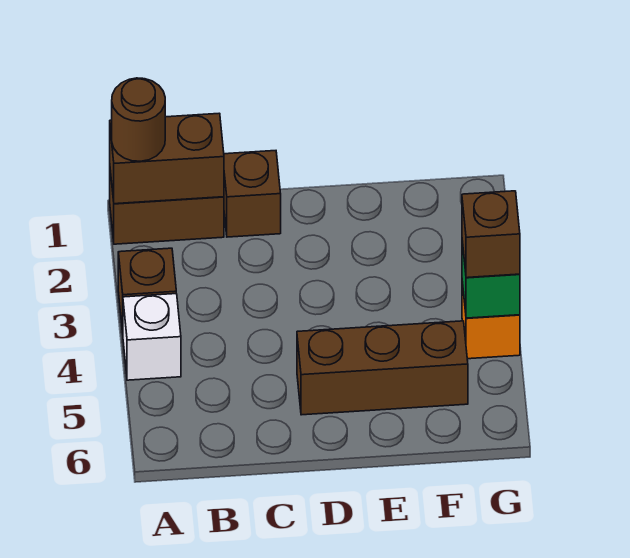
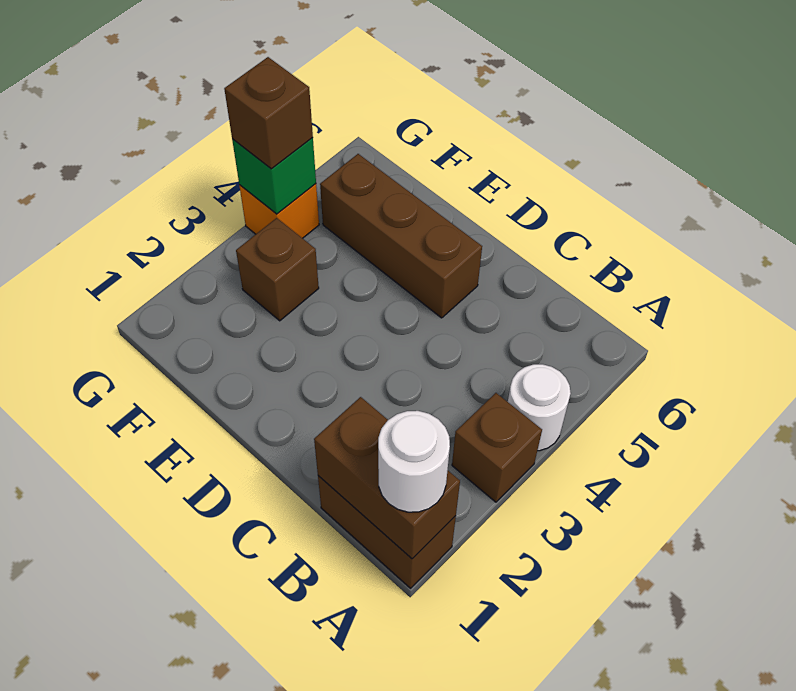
brown round brick A1 level 3 -> white round brick A1 level 3
white brick A4 level 1 -> white round brick A4 level 1
brown brick C1 level 1 -> brown brick F3 level 1

